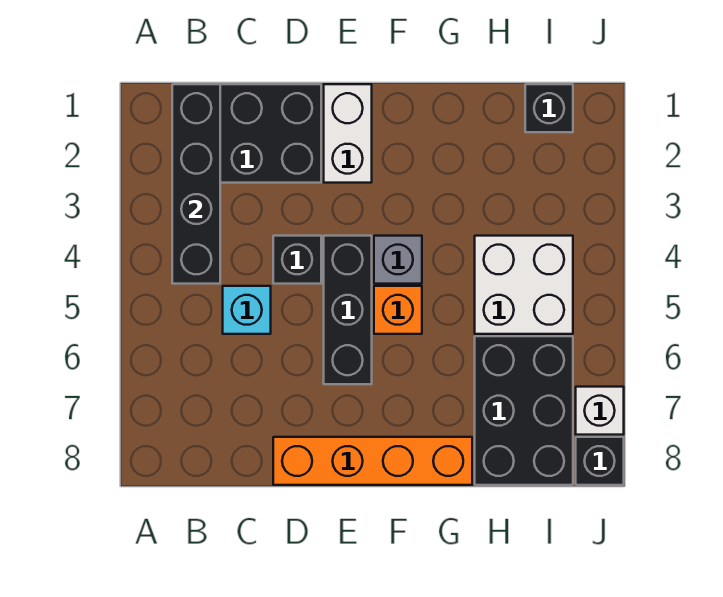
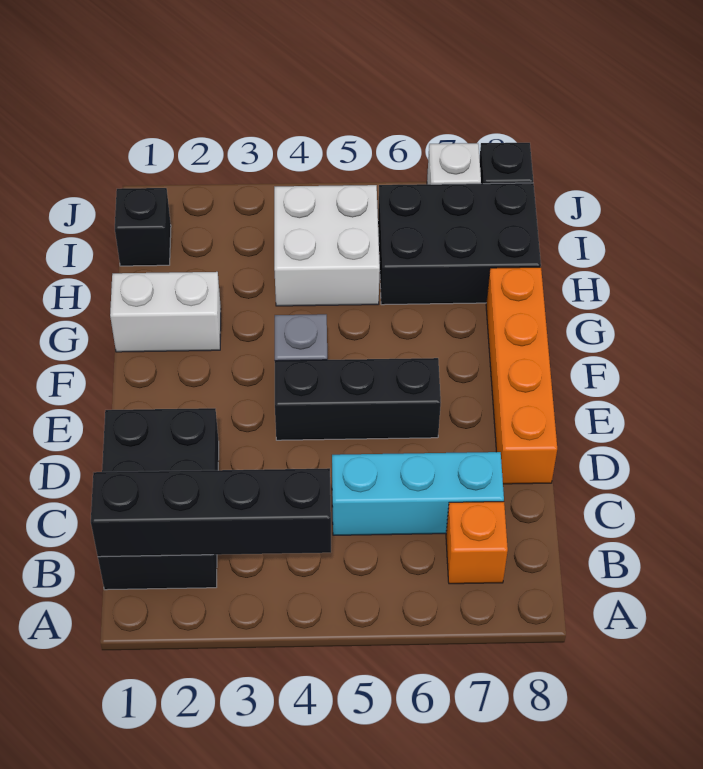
cyan brick C5 level 1 -> cyan brick C5:C7 level 1
black brick D4 level 1 -> none
white brick E1:E2 level 1 -> white brick G1:G2 level 1
orange brick F5 level 1 -> orange brick B7 level 1

